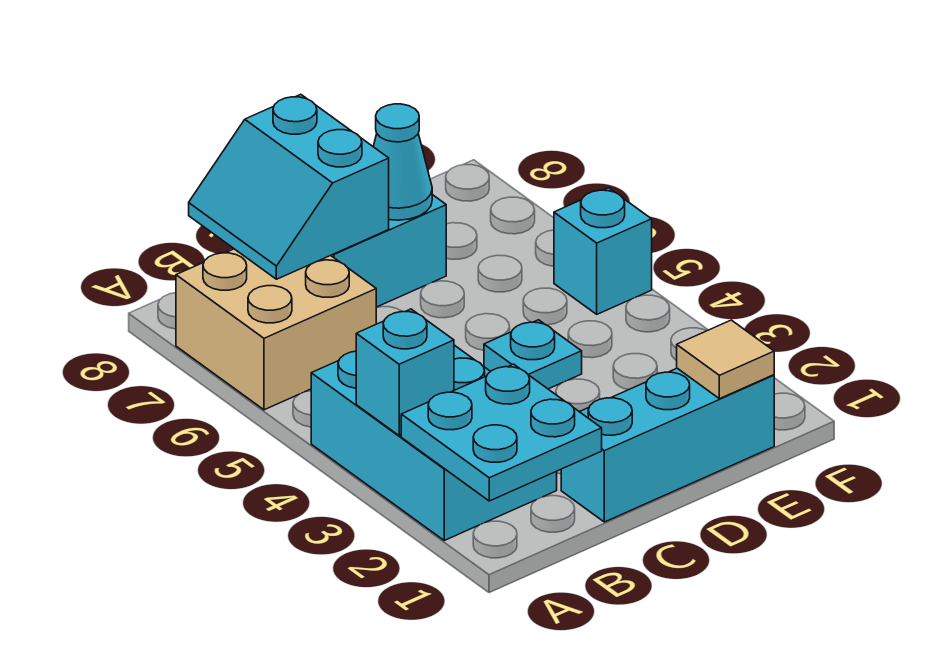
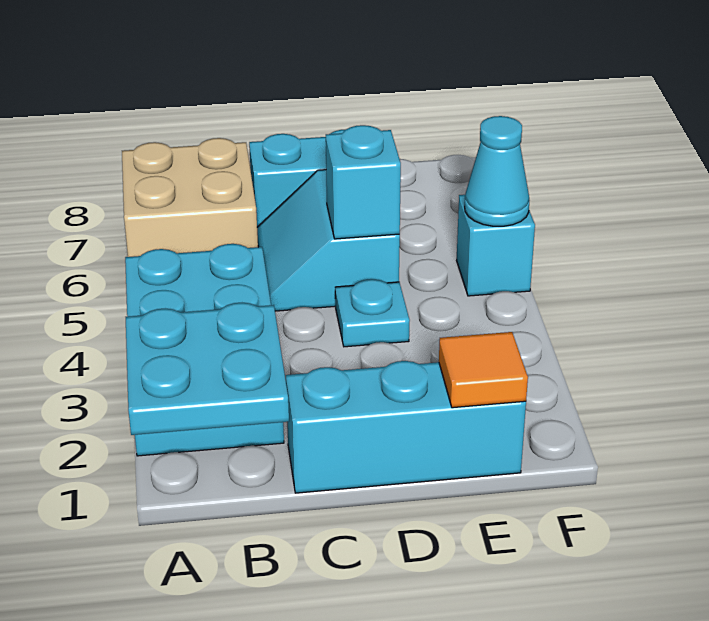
cyan brick A3 level 2 -> cyan brick D5 level 2
cyan slope B7:C8 level 2 top C -> cyan slope C5:D6 level 1 top D
cyan cone D7 level 2 -> cyan cone F5 level 2
tan tile E1 level 2 -> orange tile E1 level 2

